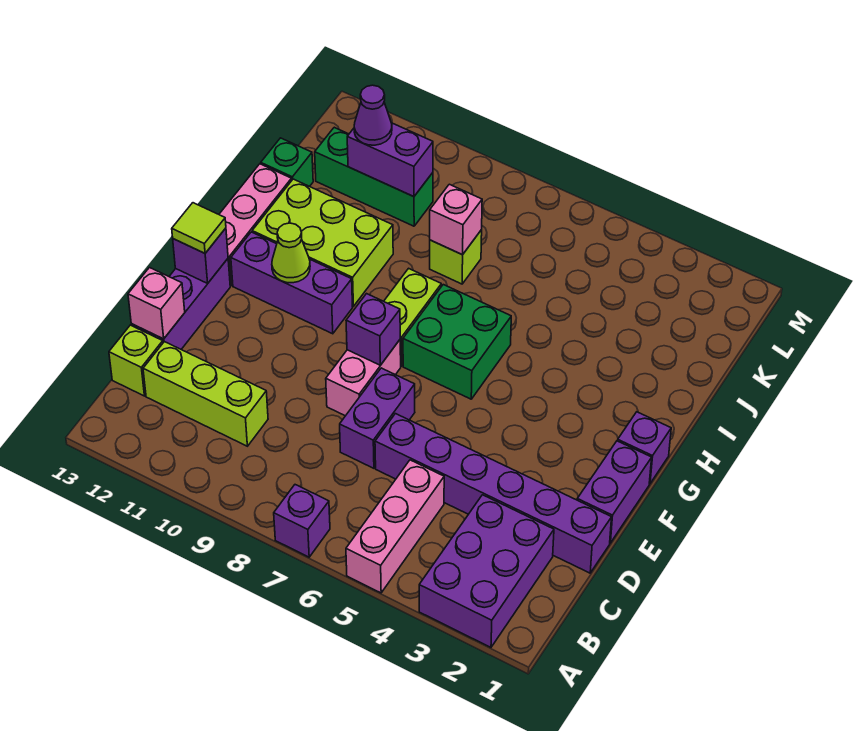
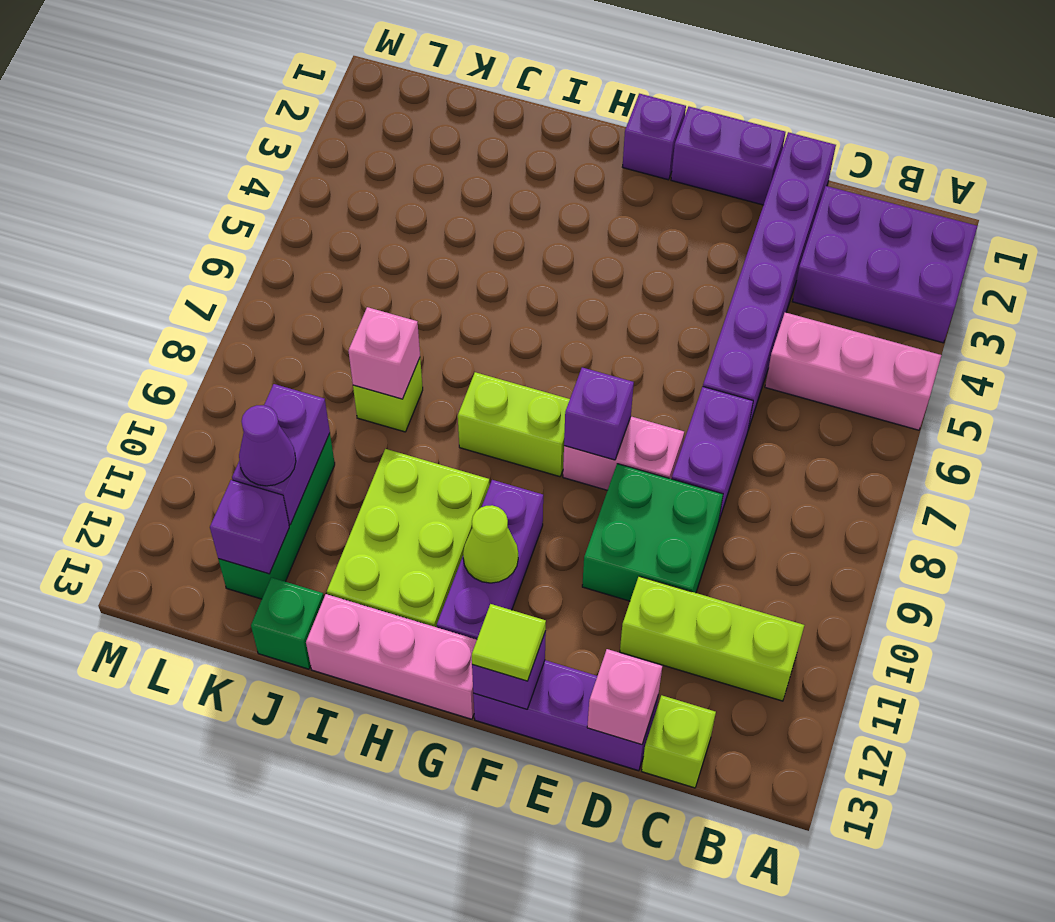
purple brick A7 level 1 -> purple brick K12 level 2
lime brick C10:C12 level 1 -> lime brick B11:D11 level 1
purple brick D7:E7 level 1 -> purple brick D7:D8 level 1
green brick G6:H7 level 1 -> green brick D9:E10 level 1

